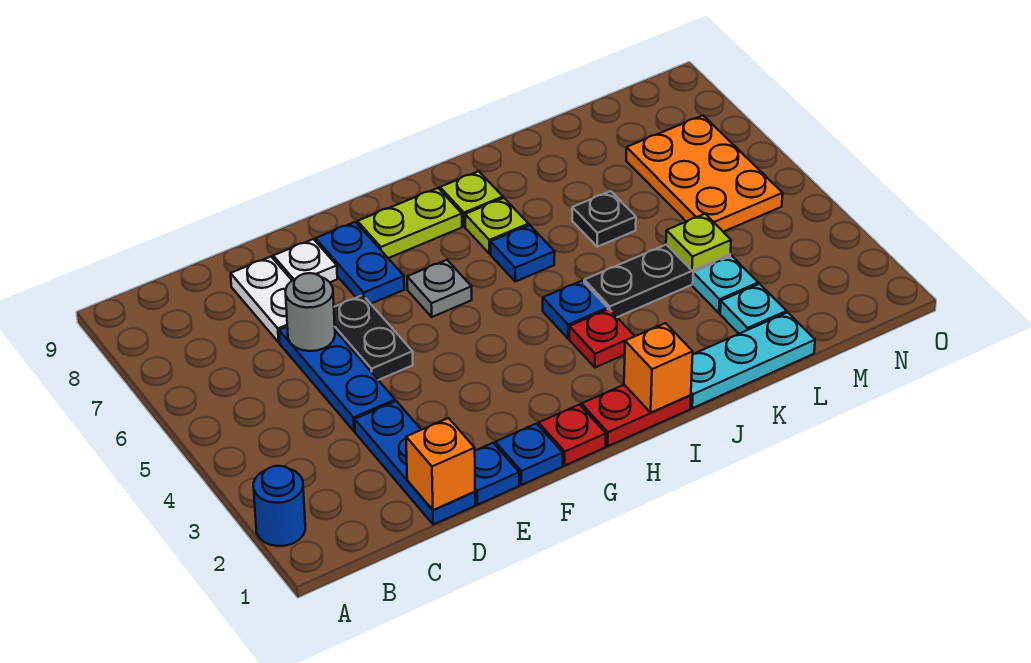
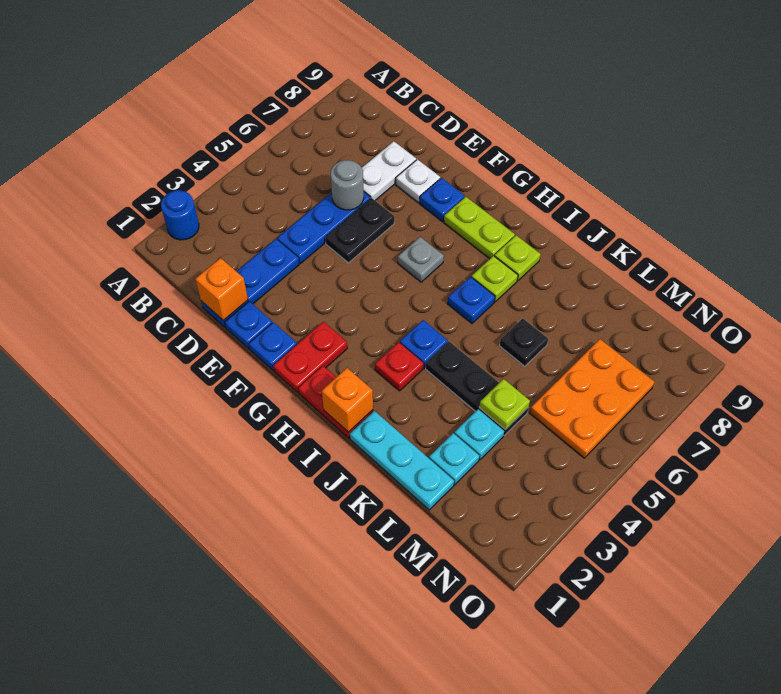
blue plate F7:F8 level 1 -> blue plate F8 level 1
red plate G1 level 1 -> red plate G1:G2 level 1

